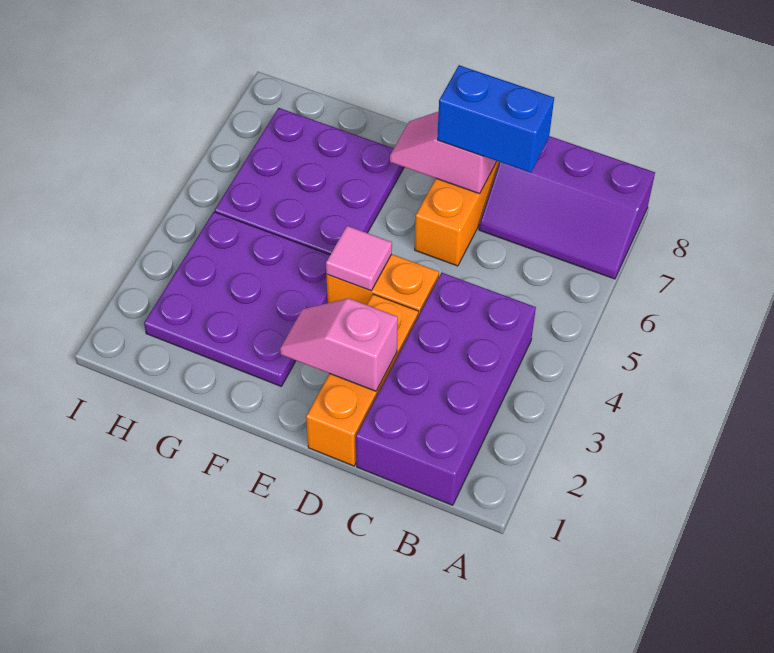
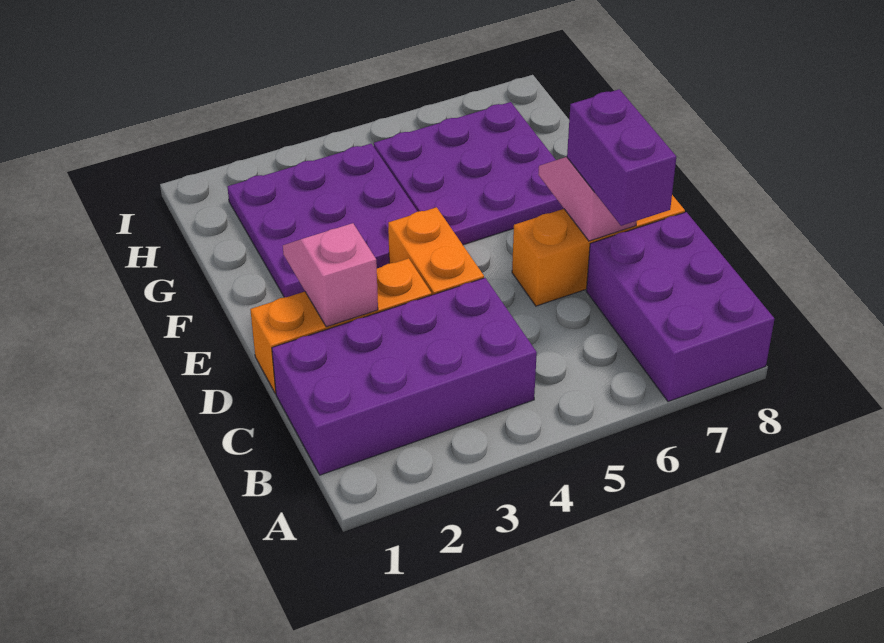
purple slope A7:C8 level 1 top 8 -> purple brick A7:C8 level 1
blue brick C7:D7 level 3 -> purple brick C7:D7 level 3
pink tile E4 level 2 -> none

